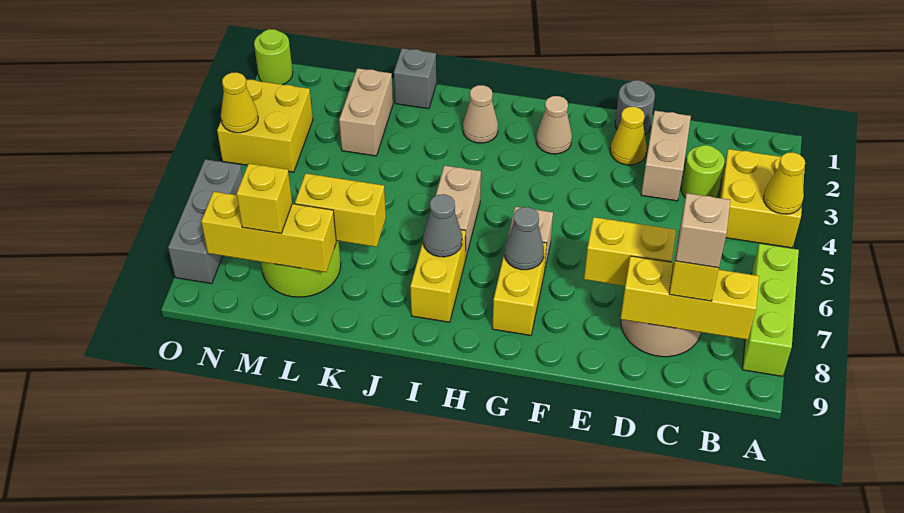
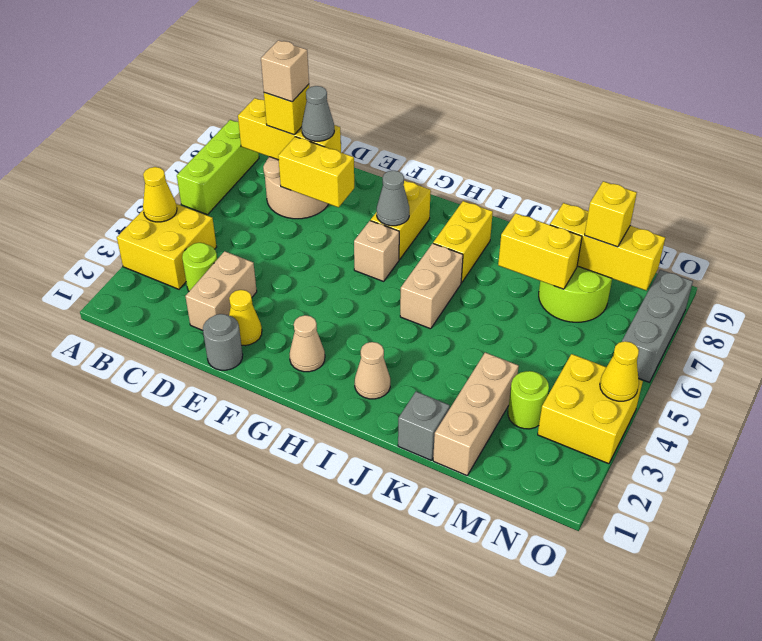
grey cone I7 level 2 -> grey cone D8 level 3
tan brick L2:L3 level 1 -> tan brick L1:L3 level 1
lime round brick O1 level 1 -> lime round brick M3 level 1

